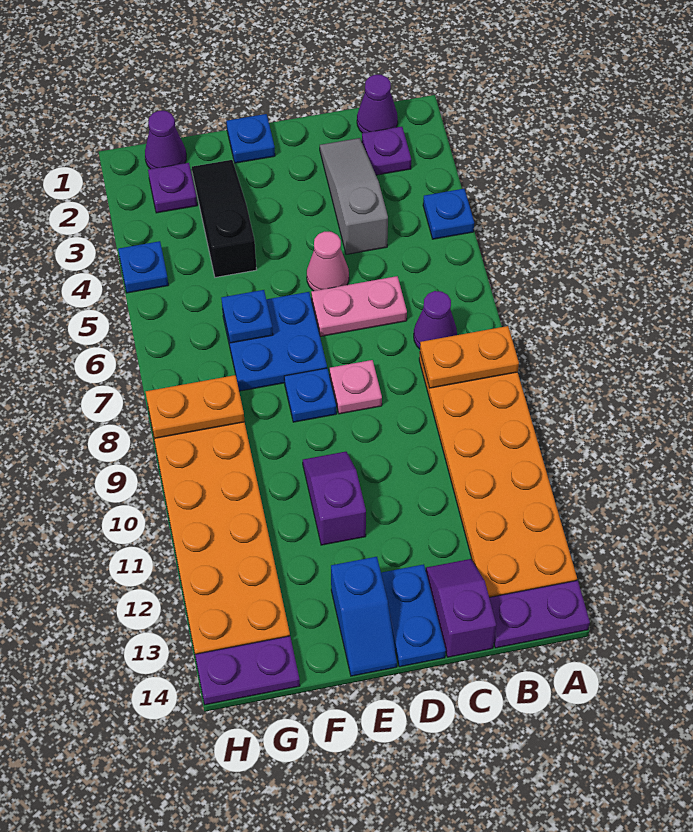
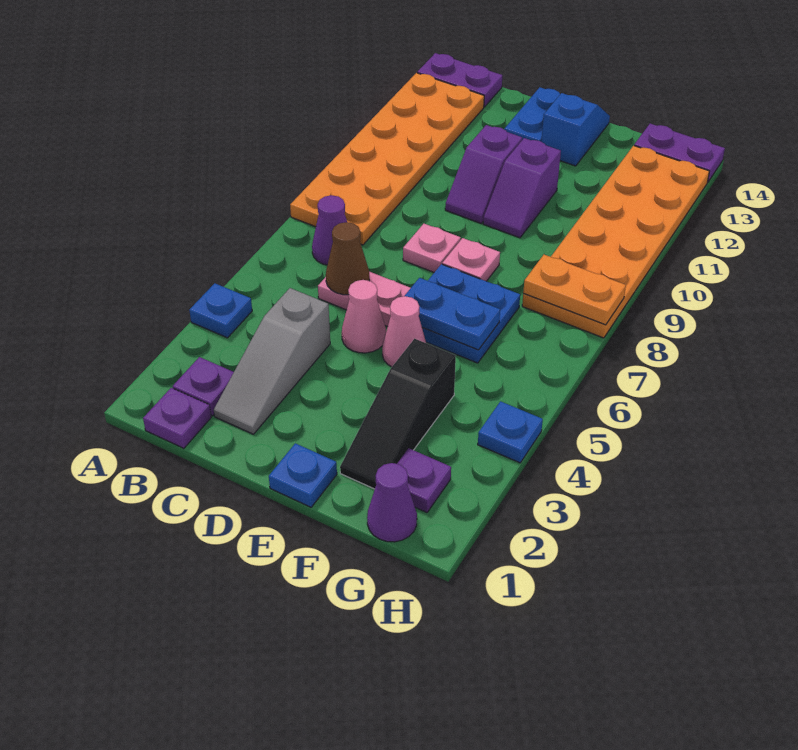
orange plate A8:B8 level 2 -> none
purple cone B1 level 1 -> purple plate B1 level 1
none -> brown cone C6 level 2
purple slope C13:C14 level 1 top 14 -> purple slope D10:D11 level 1 top 11
none -> pink cone E5 level 1
blue plate E8 level 1 -> pink plate E8 level 1
blue plate F6 level 2 -> blue plate E6:F6 level 2

